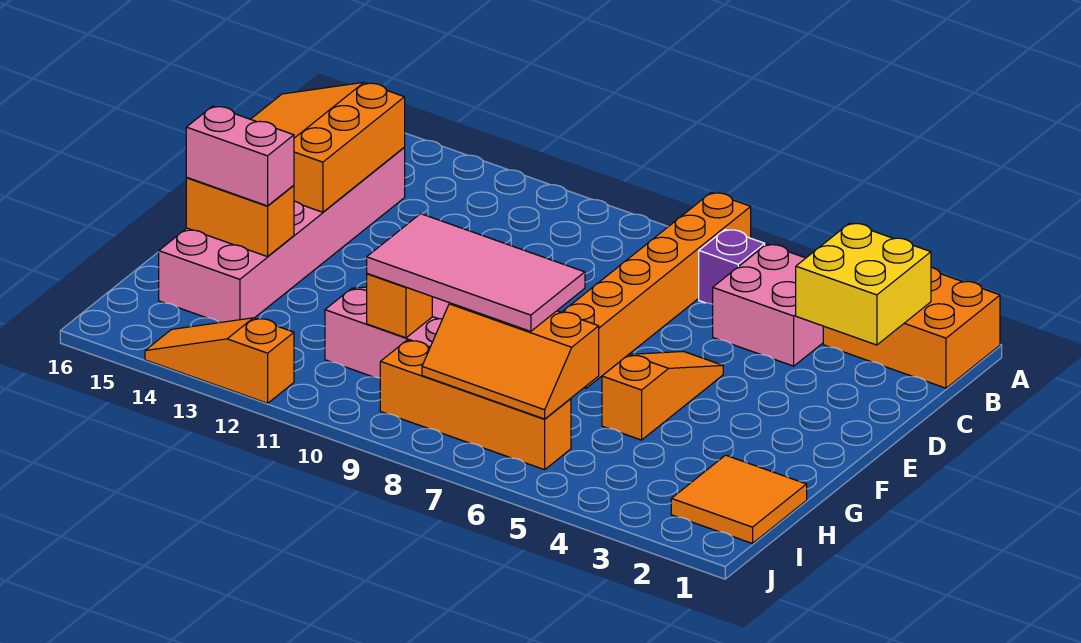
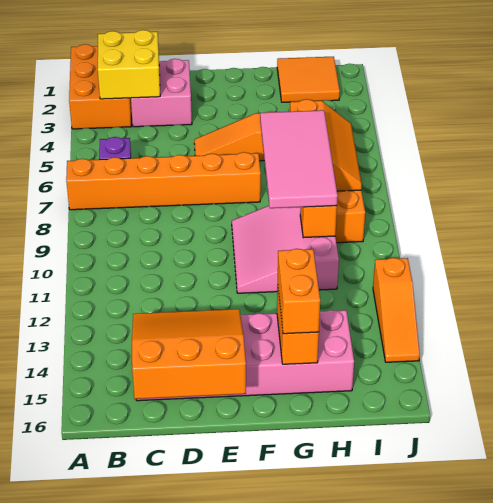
pink brick B4:C5 level 1 -> pink brick C2:D3 level 1
orange slope C14:E16 level 2 top 14 -> orange slope C14:E16 level 2 top 16
pink brick G14:G15 level 3 -> orange brick G14:G15 level 3

